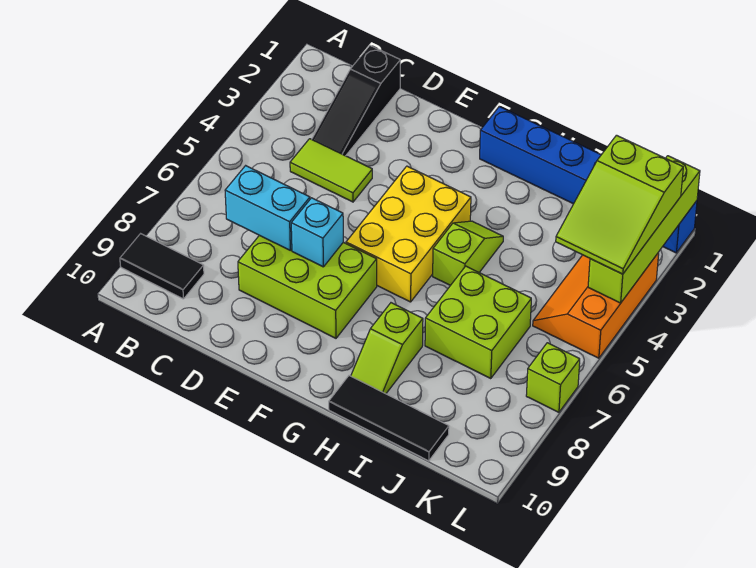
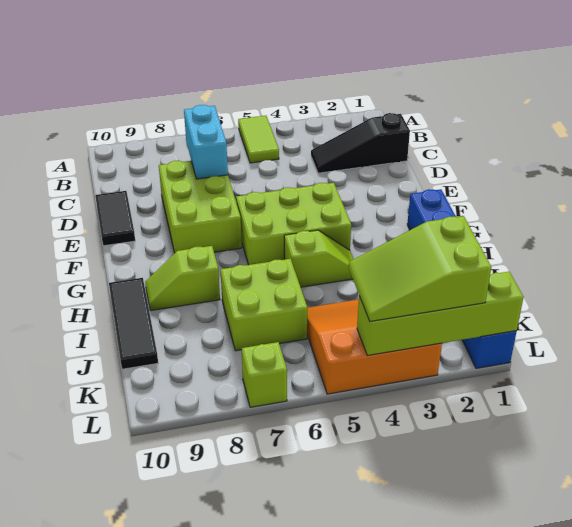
black tile A9:B9 level 1 -> black tile D10:E10 level 1
lime tile C4:D4 level 1 -> lime tile A5:B5 level 1
cyan brick E7 level 2 -> none
yellow brick F4:G6 level 1 -> lime brick F4:G6 level 1
orange slope K3:L5 level 1 top L -> orange slope J3:L5 level 1 top L

